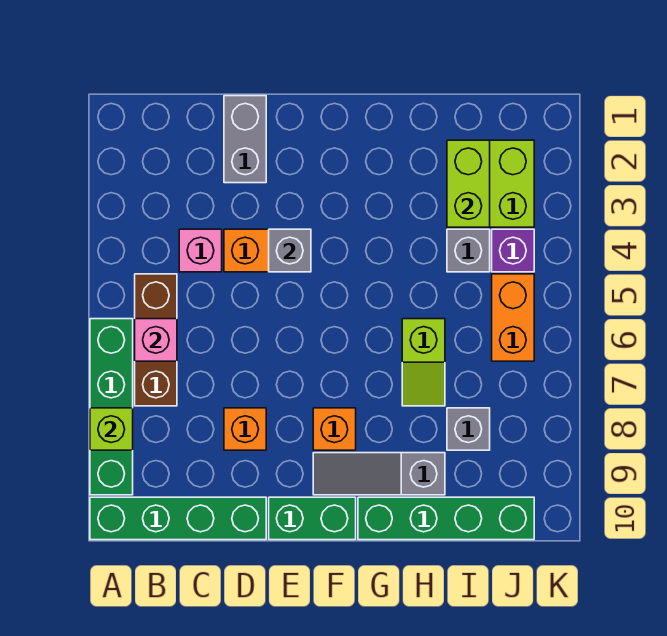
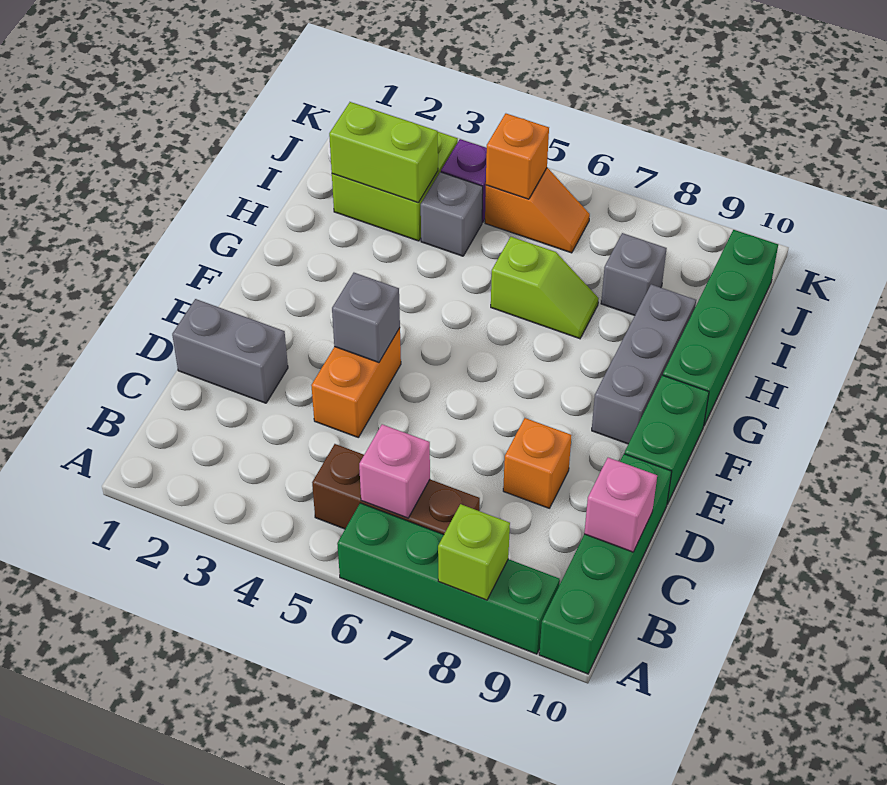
pink brick C4 level 1 -> pink brick C10 level 2
orange brick F8 level 1 -> orange brick J5 level 2
grey slope F9:H9 level 1 top H -> grey brick F9:H9 level 1
orange brick J5:J6 level 1 -> orange slope J5:J6 level 1 top 5

